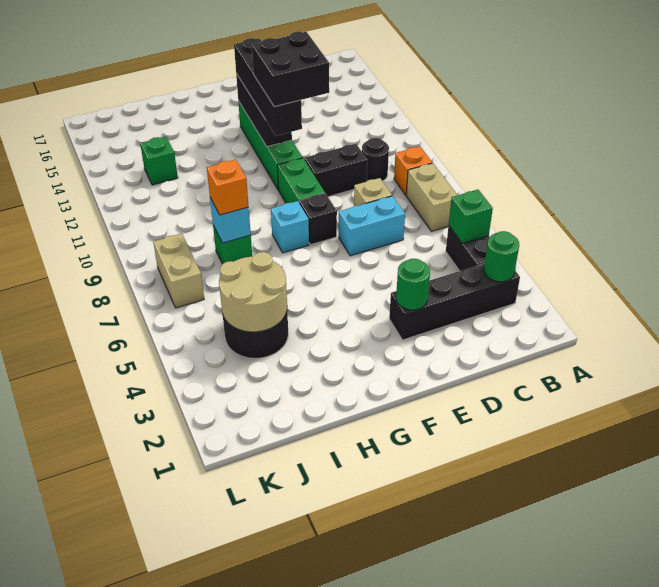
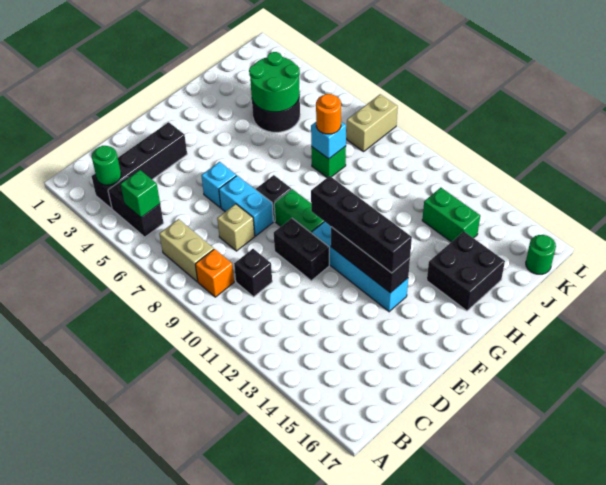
black round brick C10 level 1 -> black brick C10 level 1
cyan brick D7:E7 level 1 -> cyan brick E7:E8 level 1
black brick D10:E10 level 1 -> black brick E10:E11 level 1
green round brick E3 level 2 -> green round brick K17 level 1
black brick E11:F12 level 4 -> black brick H15:I16 level 1
green brick F11:F14 level 1 -> cyan brick F11:F14 level 1
cyan brick G8 level 1 -> cyan brick E6 level 1
tan round brick I4:J5 level 2 -> green round brick I4:J5 level 2
orange brick I8 level 3 -> orange round brick I8 level 3
green brick J13 level 1 -> green brick J13:J14 level 1
tan brick K7:K8 level 1 -> tan brick K8:L8 level 1

